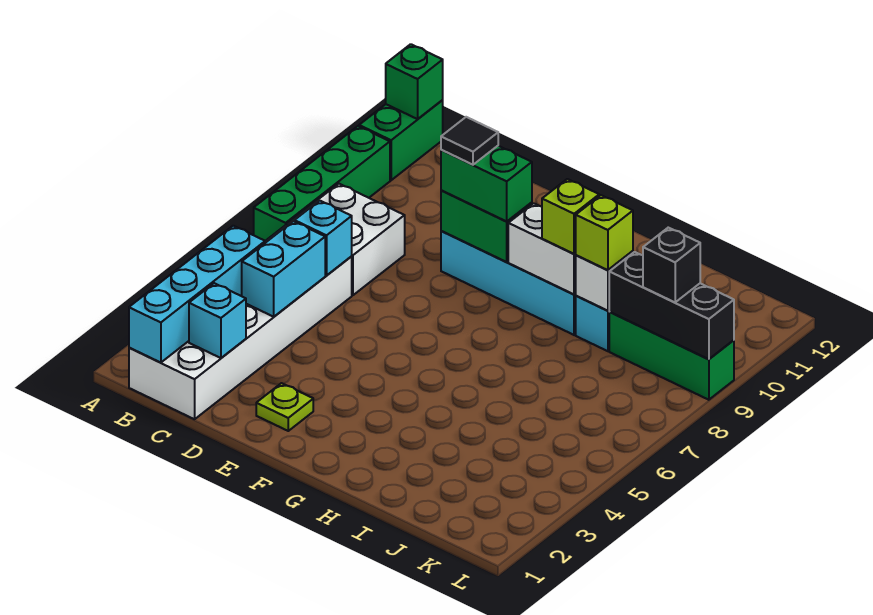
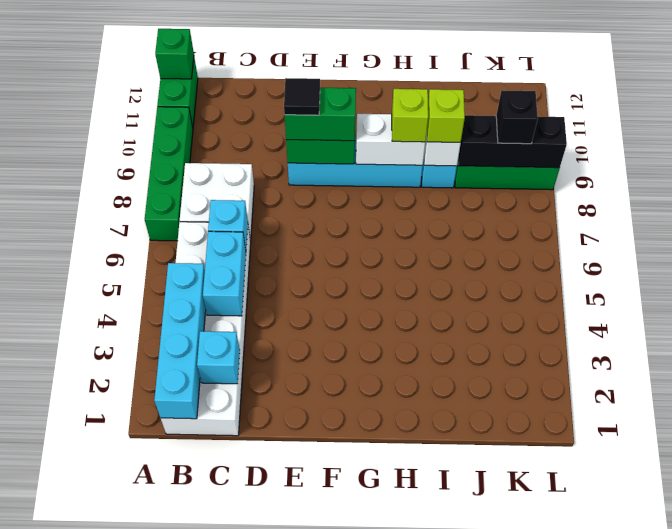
lime plate E2 level 1 -> none

